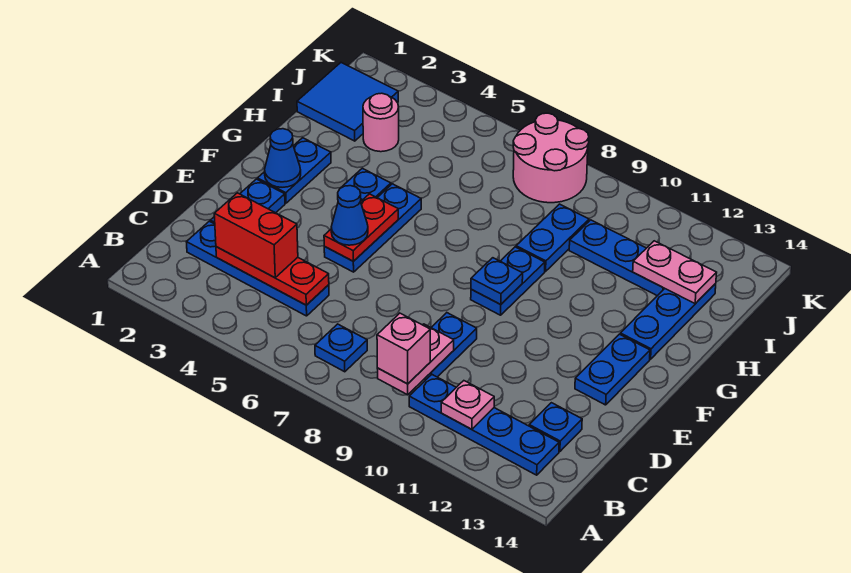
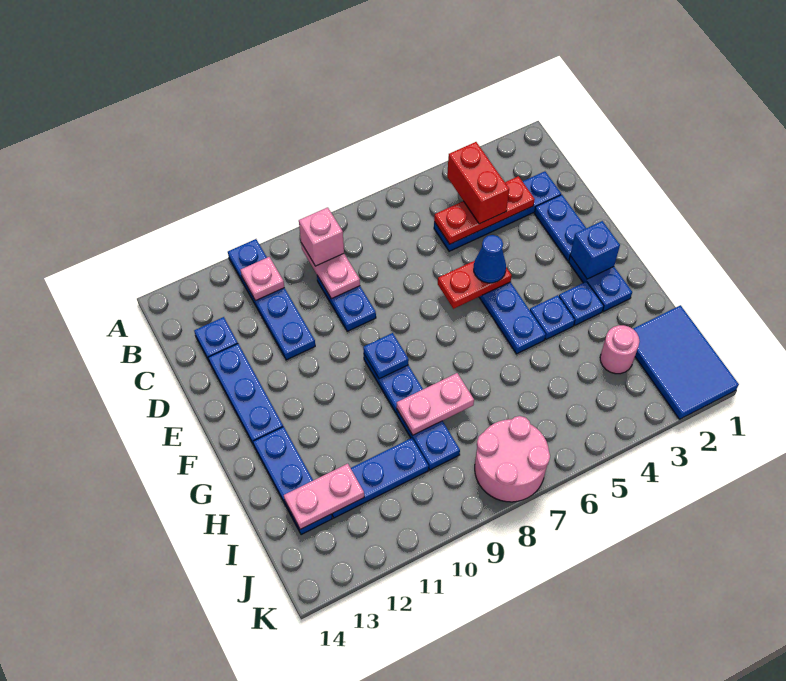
blue plate B7 level 1 -> blue plate G3 level 1
blue plate B10:B13 level 1 -> blue plate A11:D11 level 1
red brick C3:C4 level 3 -> red brick B4:C4 level 3
red plate E5:F5 level 2 -> red plate E5:E6 level 2
blue plate E13:F13 level 1 -> blue plate D13:F13 level 1
blue cone F2 level 2 -> blue brick F2 level 2
none -> pink plate H8:H9 level 2
blue tile I1:J2 level 1 -> blue tile I1:K2 level 1

